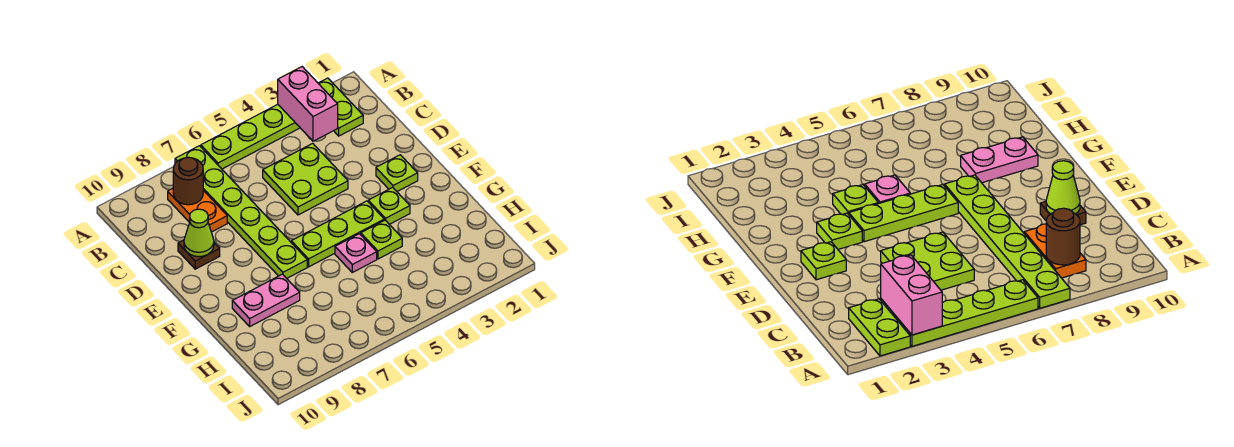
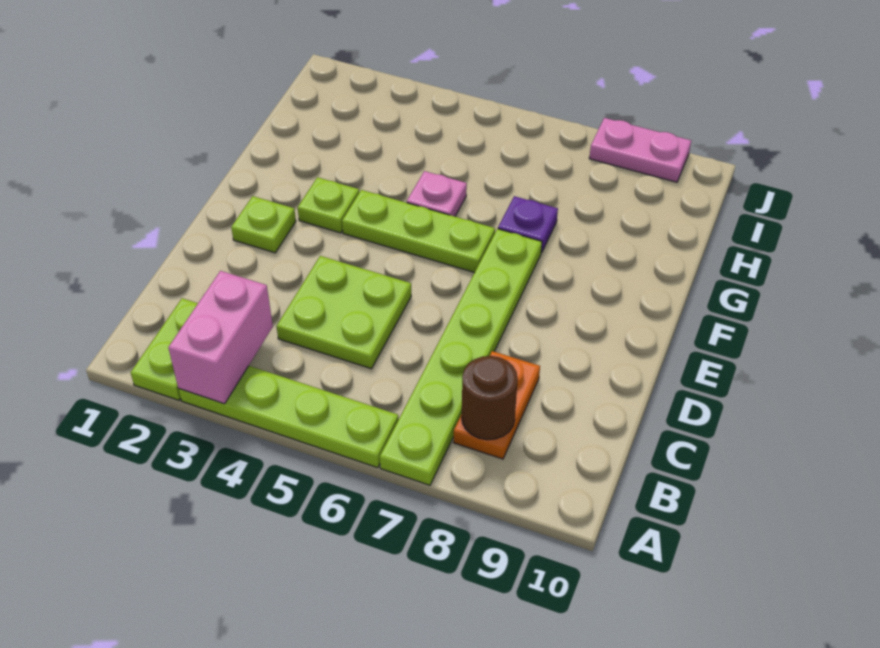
brown plate D9 level 1 -> none
lime cone D9 level 2 -> none
lime plate G4 level 1 -> none
none -> purple plate G7 level 1
pink plate G8:G9 level 1 -> pink plate J8:J9 level 1

